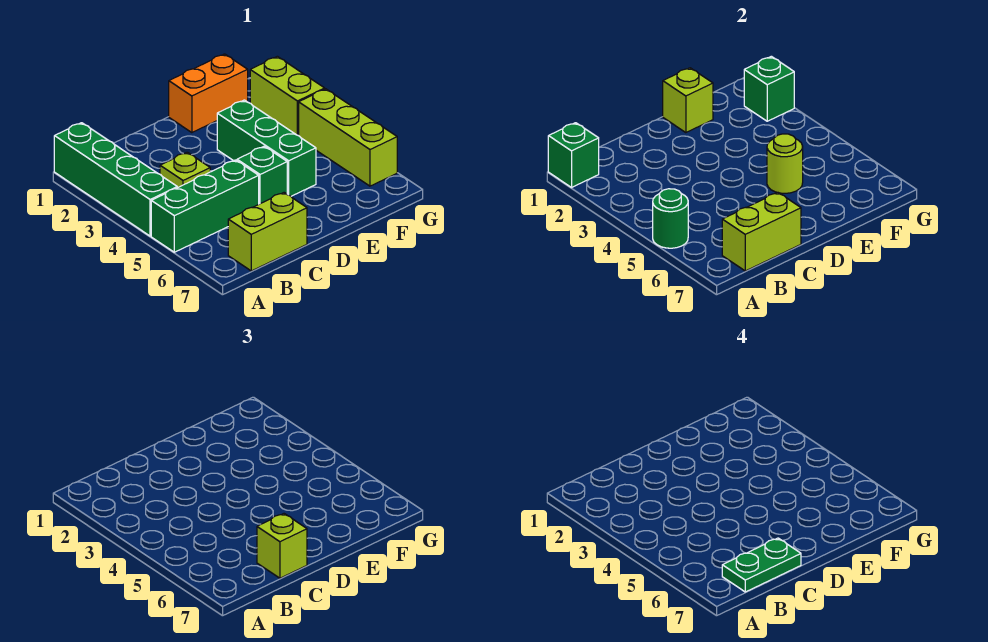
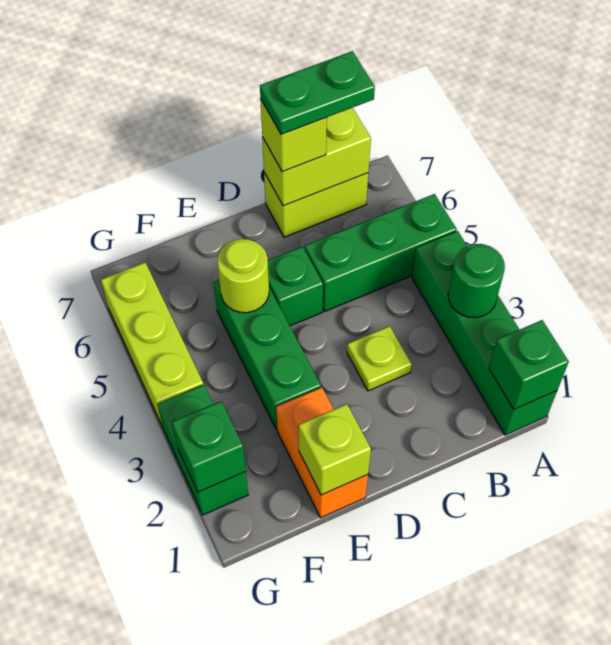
green round brick A5 level 2 -> green round brick A3 level 2
orange brick E1:F1 level 1 -> orange brick E1:E2 level 1
lime brick G2:G3 level 1 -> green brick G2:G3 level 1

